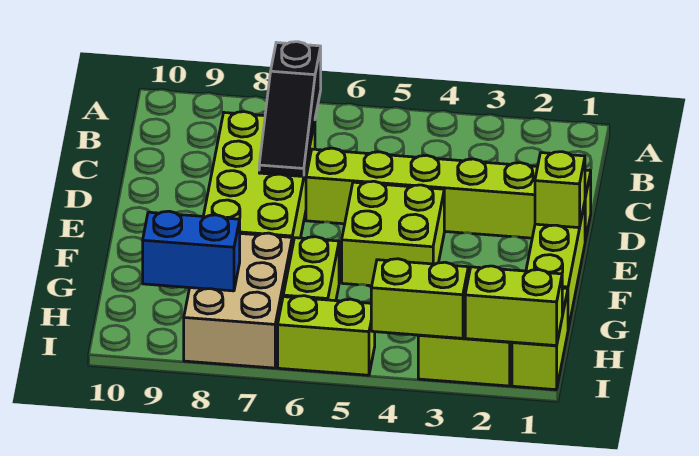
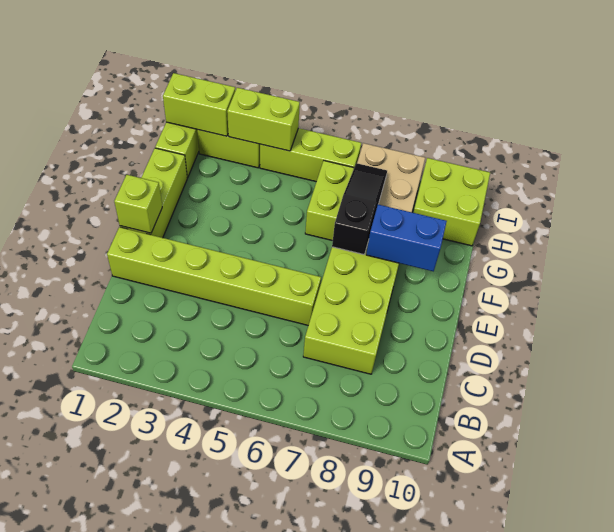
black slope B7:D7 level 2 top B -> black slope F7:H7 level 2 top F
lime brick E4:F5 level 1 -> lime brick H9:I10 level 1
blue brick H8:H9 level 2 -> blue brick F8:F9 level 2
lime brick I5:I6 level 1 -> lime brick I4:I6 level 1

